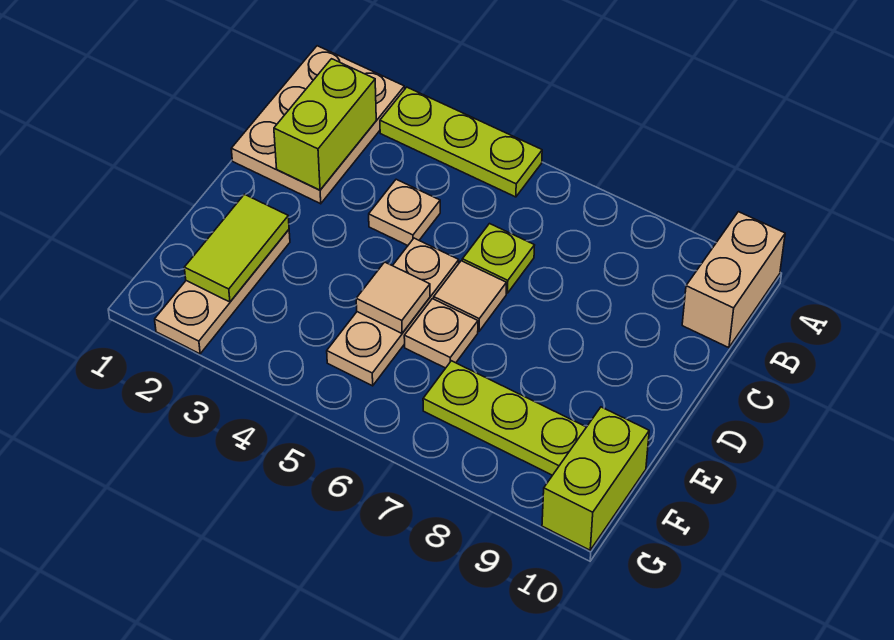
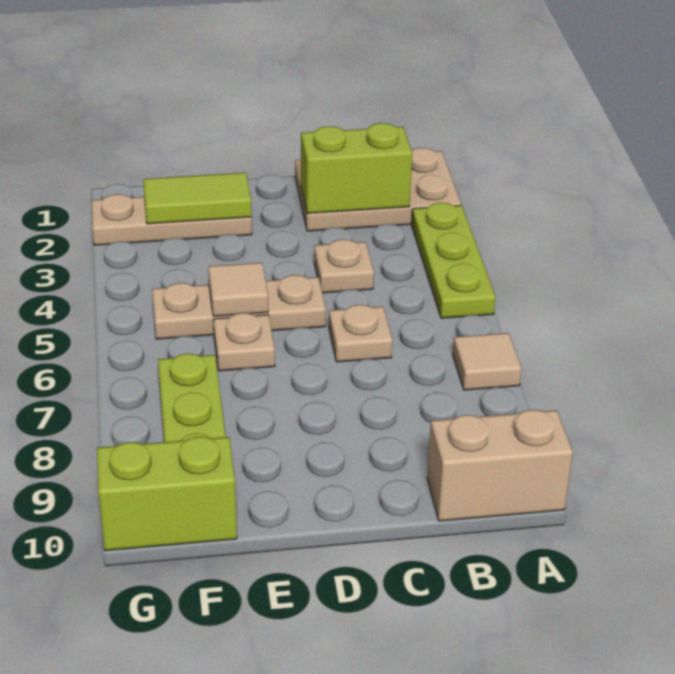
lime plate C6 level 1 -> tan plate C6 level 1
tan tile D6 level 1 -> tan tile A7 level 1

